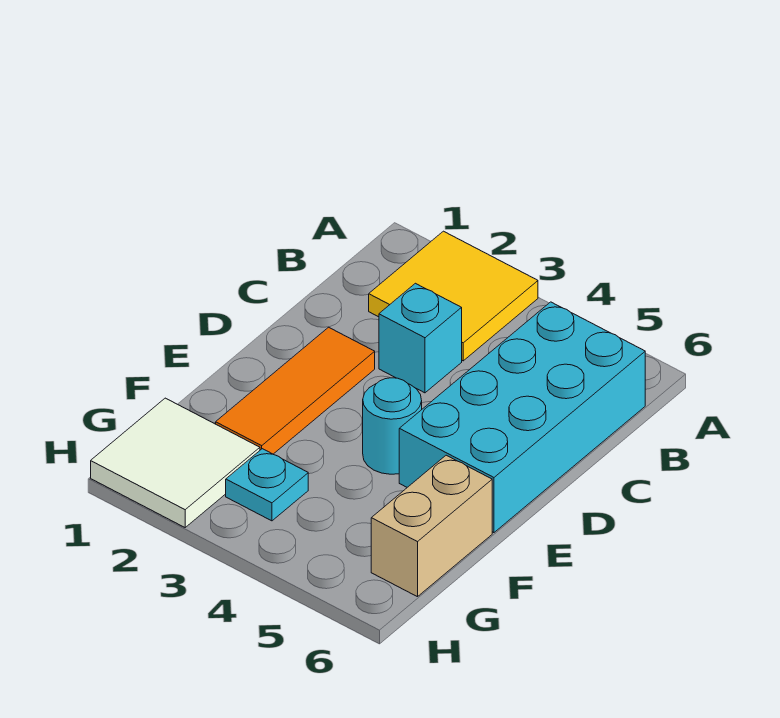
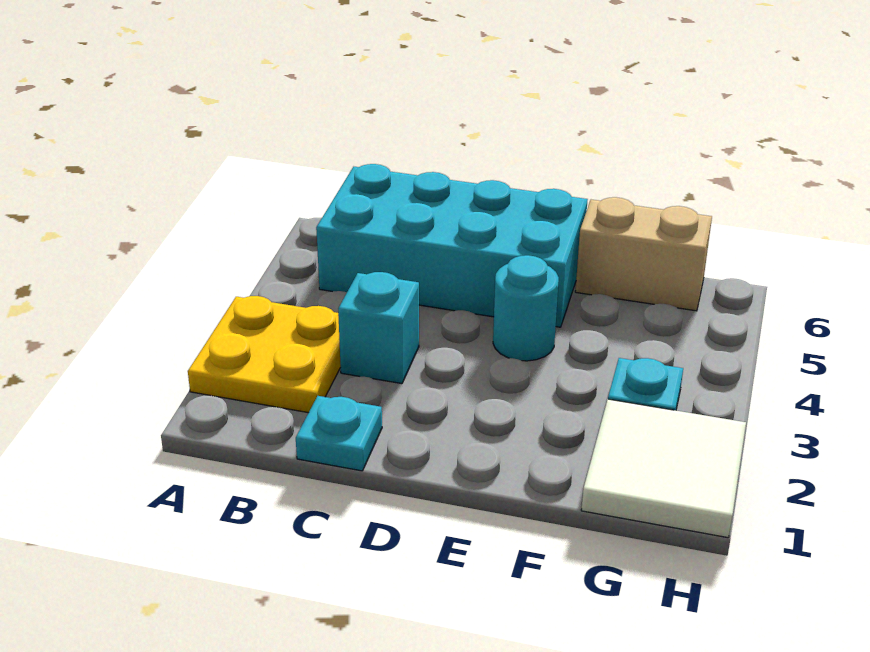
yellow tile A2:B3 level 1 -> yellow plate A2:B3 level 1
none -> cyan plate C1 level 1
orange tile D2:F2 level 1 -> none

